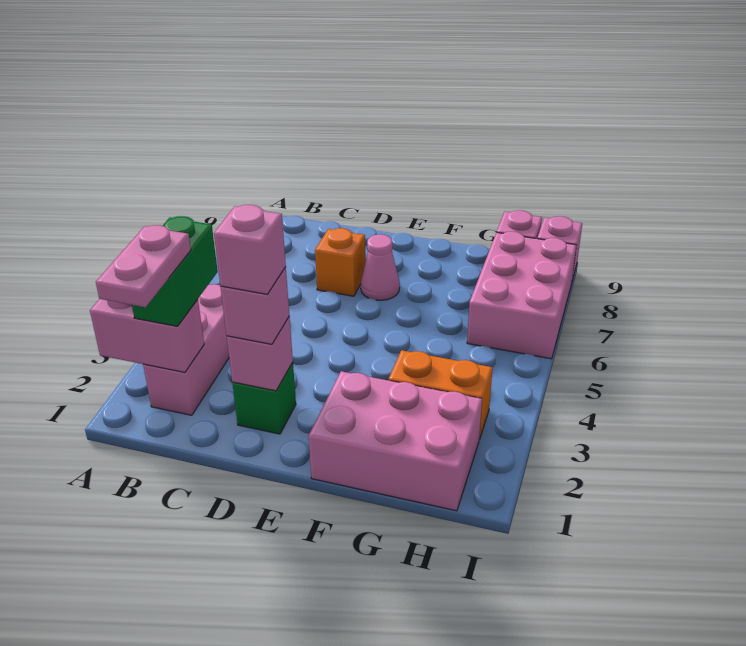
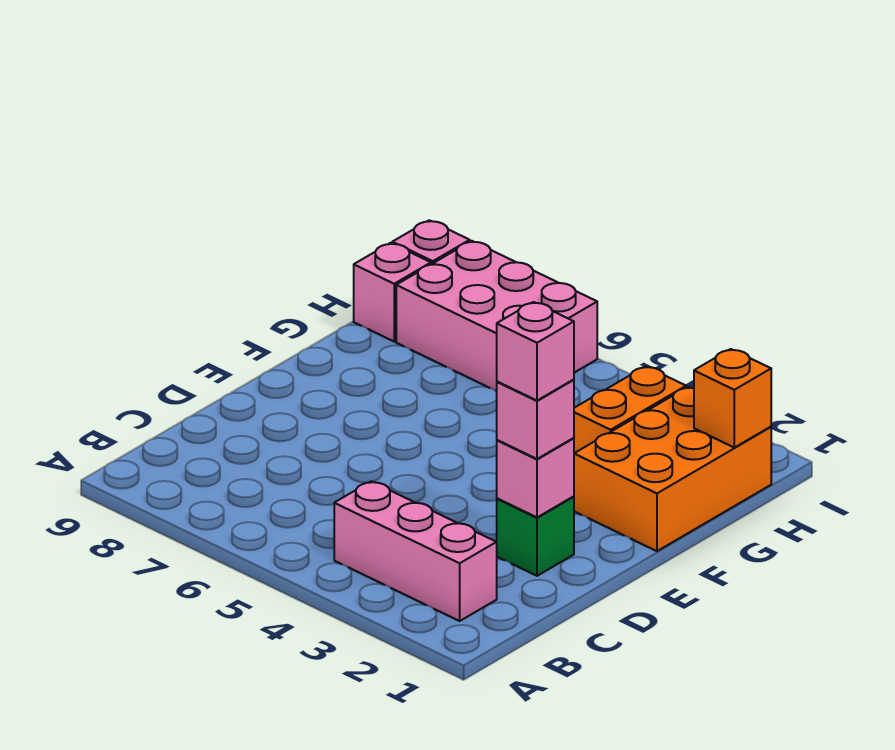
pink brick A2:B2 level 2 -> none
pink plate B1:B2 level 4 -> none
green brick B2:B3 level 3 -> none
orange brick D7 level 1 -> orange brick H1 level 2
pink cone E7 level 1 -> none
pink brick F1:H2 level 1 -> orange brick F1:H2 level 1

